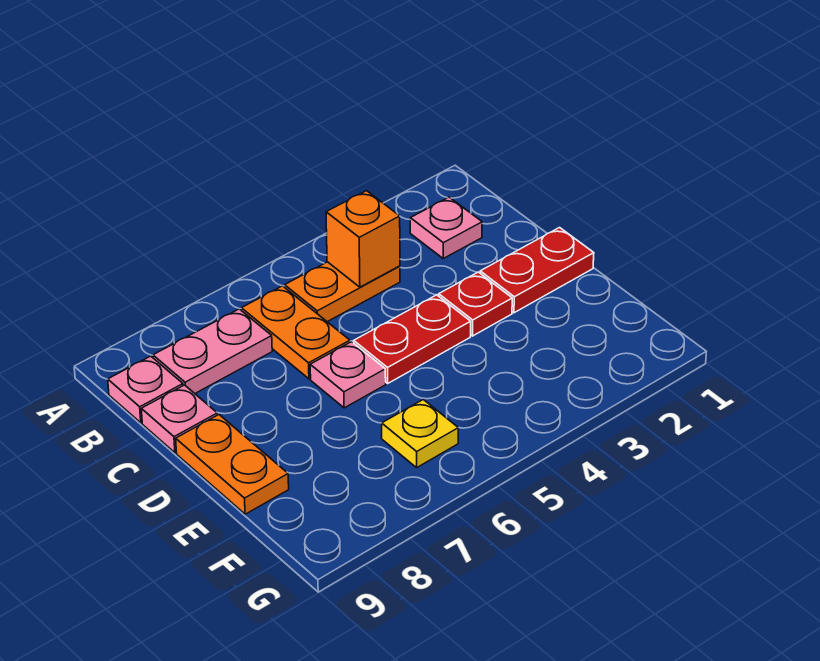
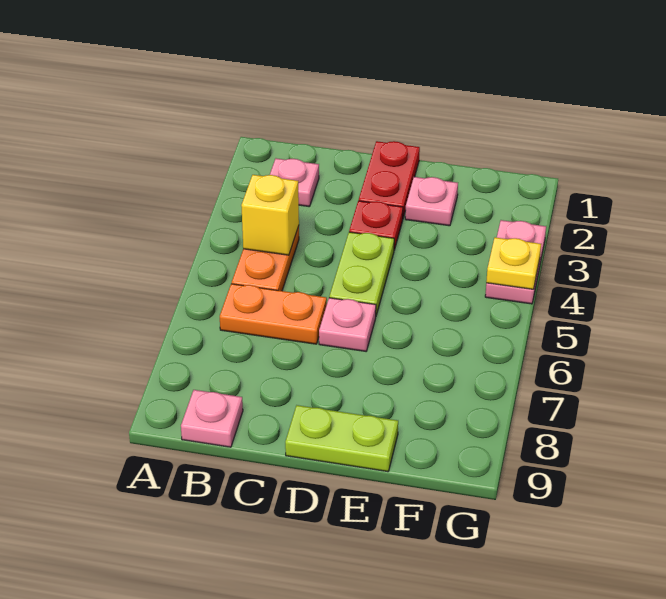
orange brick B4 level 2 -> yellow brick B4 level 2
pink plate B7:B8 level 1 -> pink plate G3:G4 level 1
pink plate C9 level 1 -> pink plate E2 level 1
red plate D4:D5 level 1 -> lime plate D4:D5 level 1
orange plate D9:E9 level 1 -> lime plate D9:E9 level 1
yellow plate F6 level 1 -> yellow plate G4 level 2

